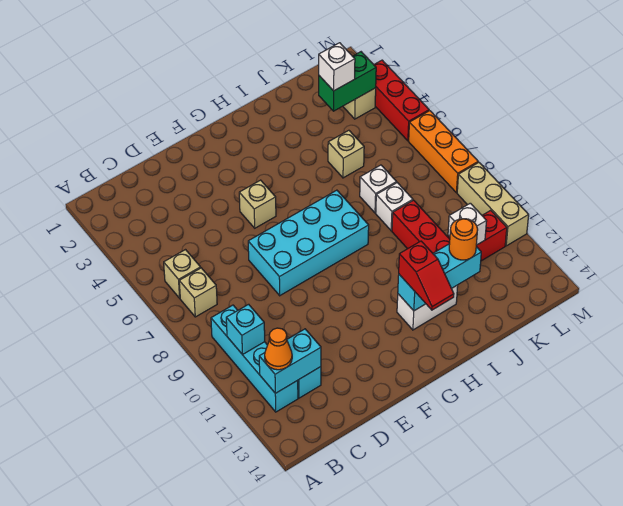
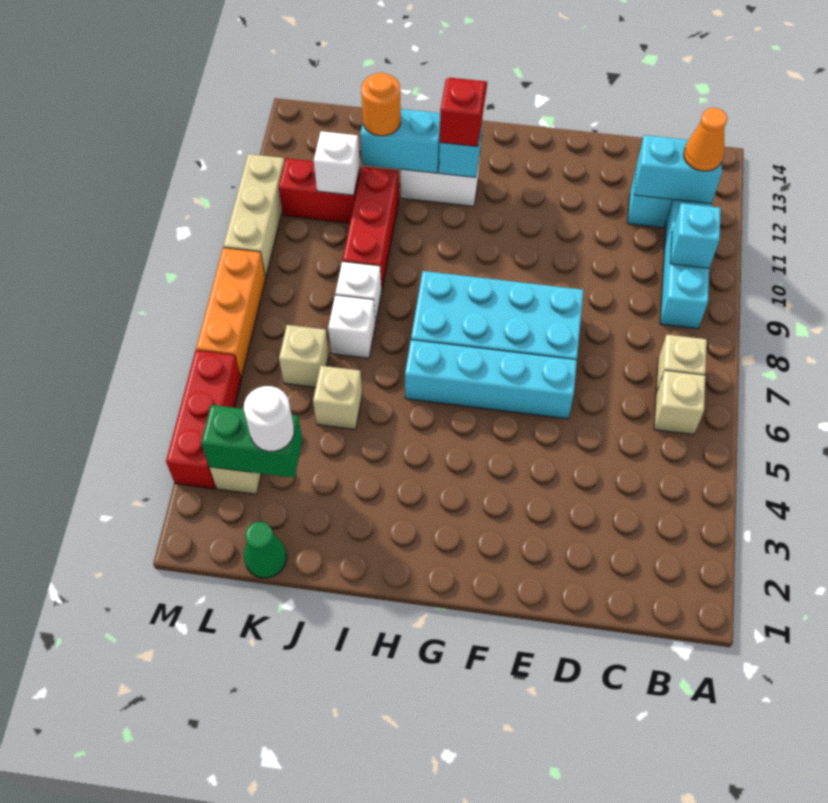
none -> cyan brick E6:H6 level 1
tan brick F5 level 1 -> tan brick K6 level 1
none -> green cone K1 level 1
white brick K3 level 3 -> white round brick K3 level 3

